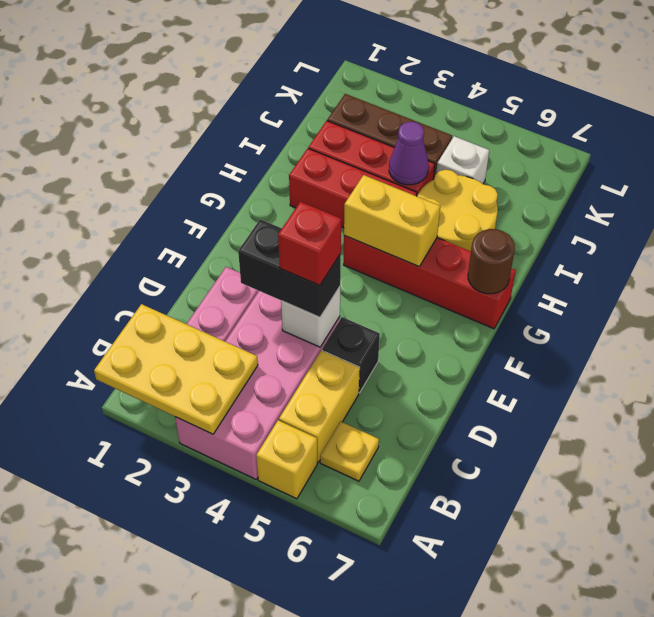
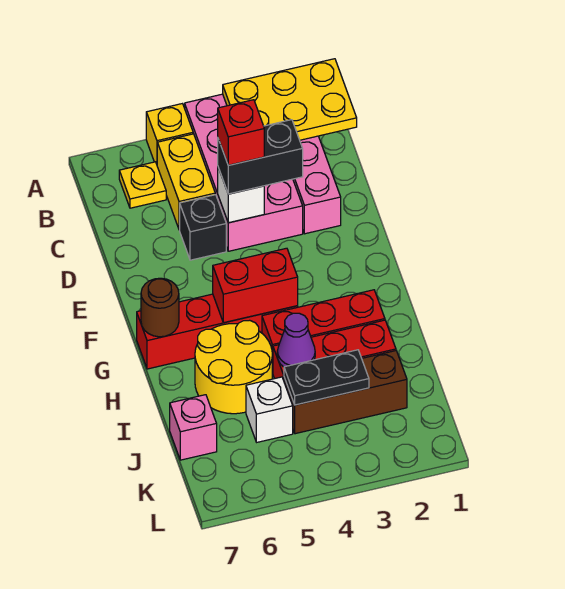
yellow brick G4:G5 level 2 -> red brick G4:G5 level 2
none -> black plate J3:J4 level 2
none -> pink brick J7 level 1

